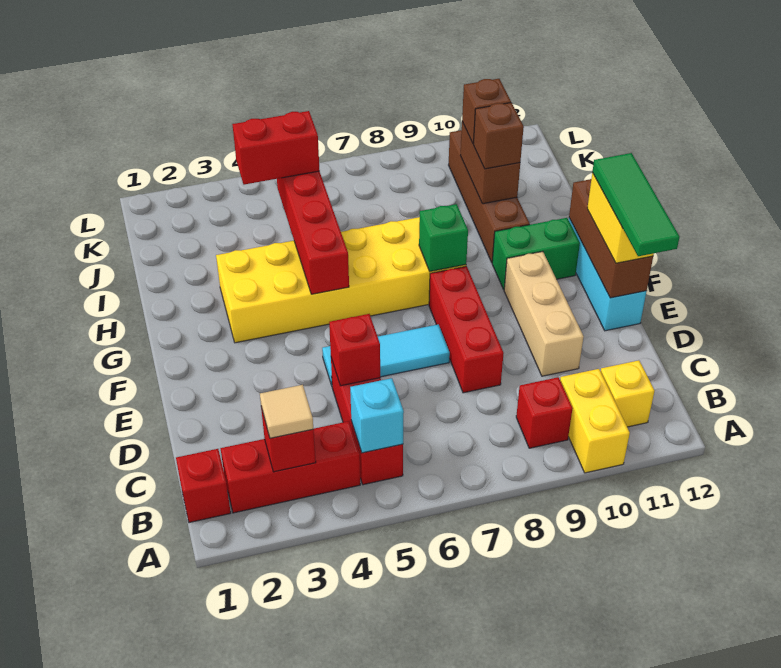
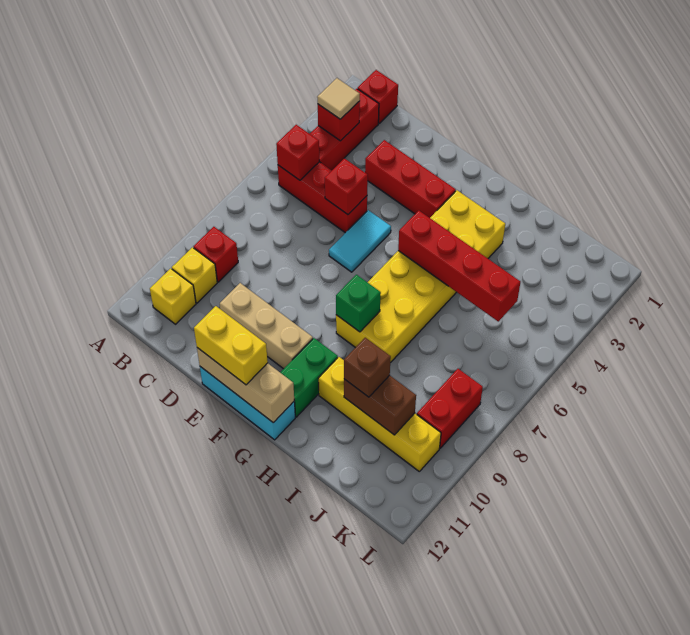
yellow brick A10:B10 level 1 -> yellow brick B10 level 1
cyan brick B5 level 2 -> red brick B5 level 2
red brick D8:F8 level 1 -> red brick D3:F3 level 1
green tile D12:F12 level 4 -> none
cyan tile E5:E7 level 1 -> cyan tile E5:E6 level 1
brown brick E12:G12 level 2 -> tan brick E12:G12 level 2
brown brick H10:K10 level 1 -> yellow brick H10:K10 level 1
red brick J4:J5 level 3 -> red brick K8:K9 level 1
brown brick J10 level 3 -> none

